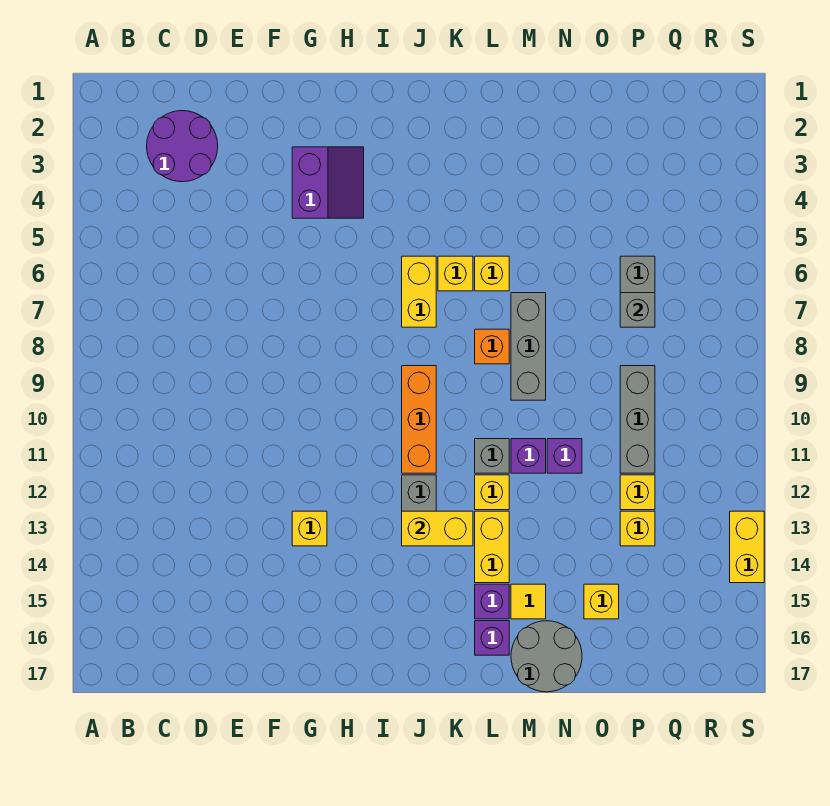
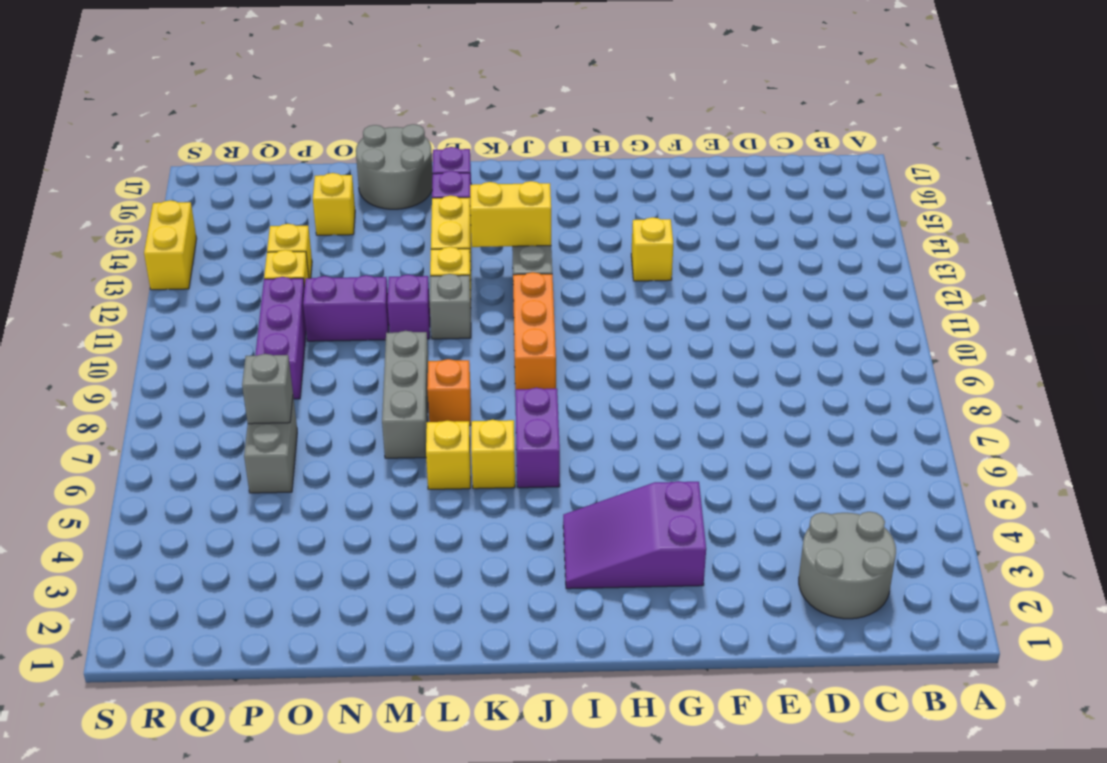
purple round brick C2:D3 level 1 -> grey round brick C2:D3 level 1
purple slope G3:H4 level 1 top G -> purple slope G3:I4 level 1 top G
yellow brick J6:J7 level 1 -> purple brick J6:J7 level 1
yellow tile M15 level 1 -> none
purple brick N11 level 1 -> purple brick N11:O11 level 1
grey brick P9:P11 level 1 -> purple brick P9:P11 level 1

